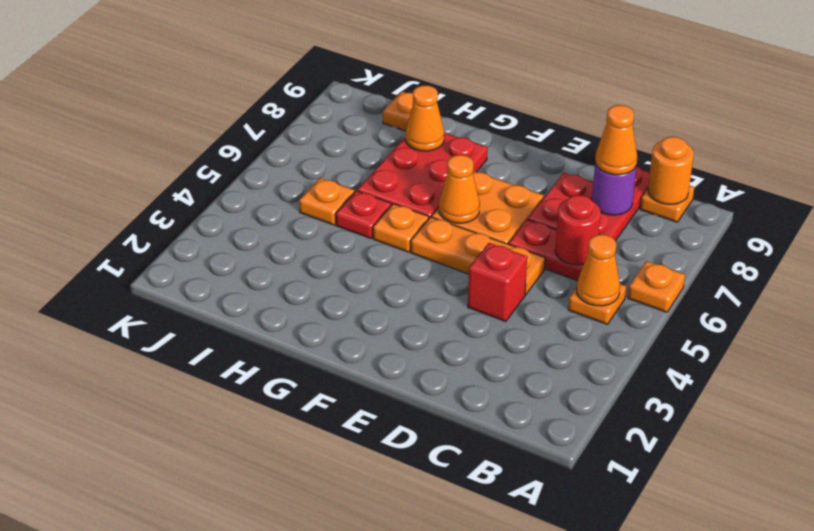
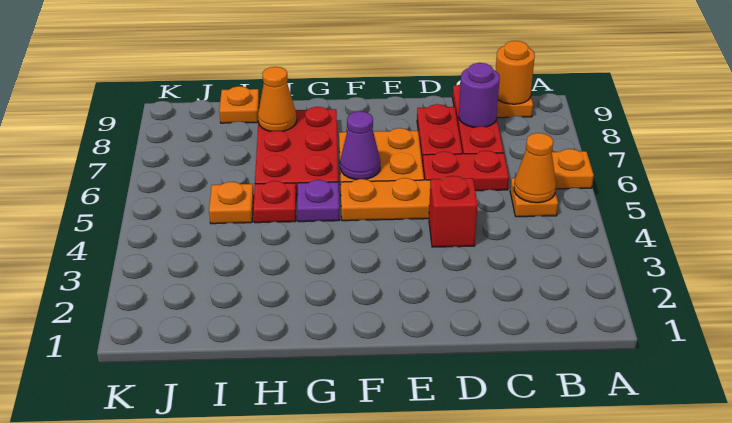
red round brick C6 level 2 -> none
orange cone C8 level 3 -> none
orange cone F6 level 2 -> purple cone F6 level 2
orange plate G5 level 1 -> purple plate G5 level 1

